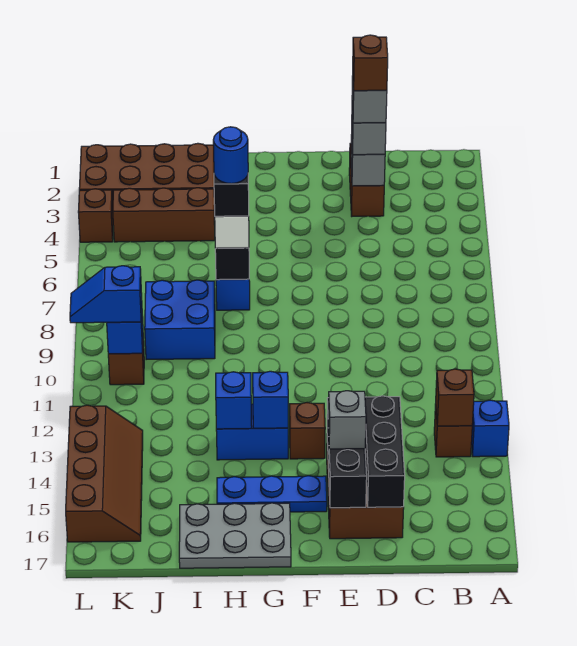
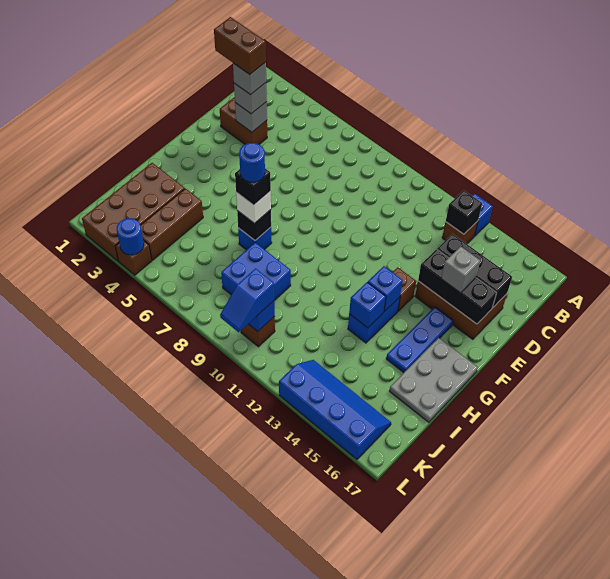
brown brick B13 level 2 -> black brick B13 level 2
brown brick D3 level 5 -> brown brick D2:D3 level 5
brown slope K13:L16 level 1 top L -> blue slope K13:L16 level 1 top L
none -> blue round brick L4 level 2

